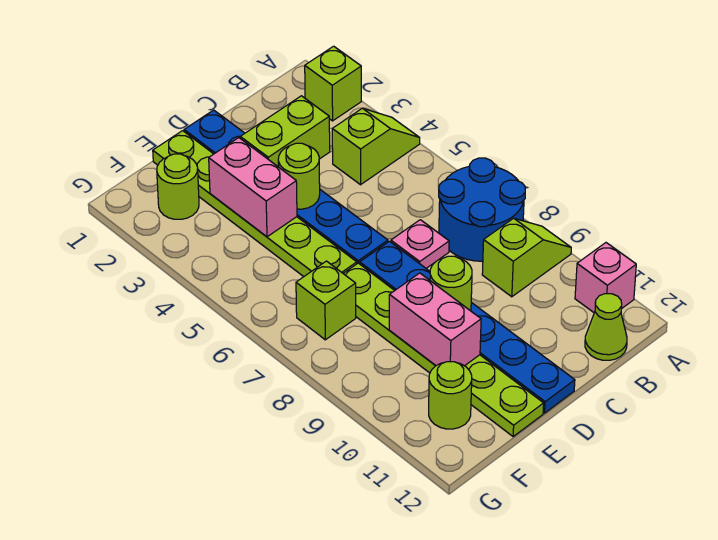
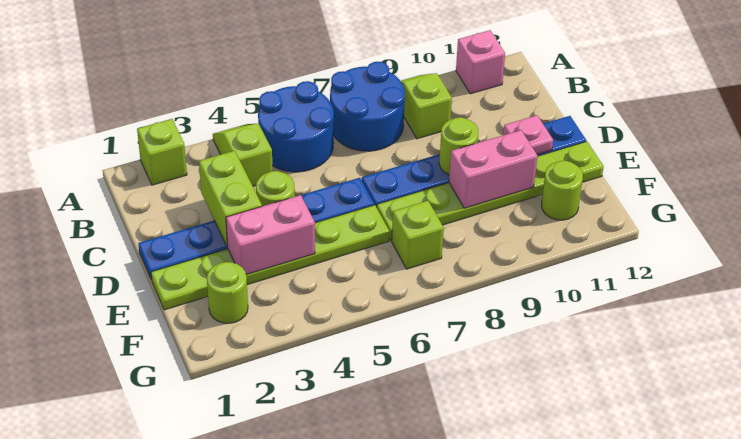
none -> blue round brick A5:B6 level 1
lime cone B12 level 1 -> none
pink plate C7 level 1 -> pink plate D11 level 2

